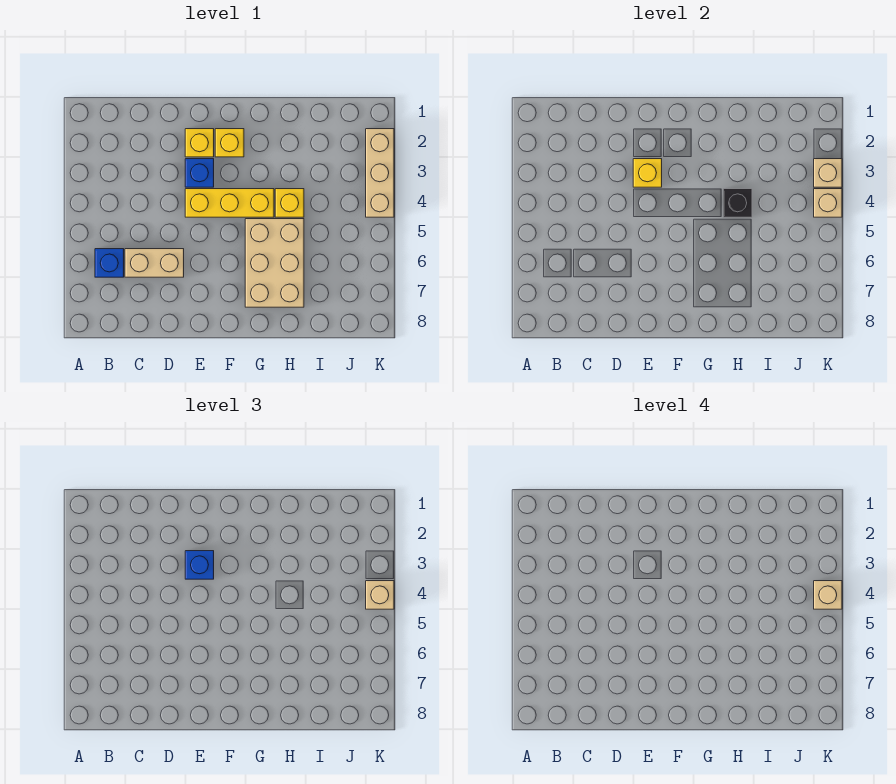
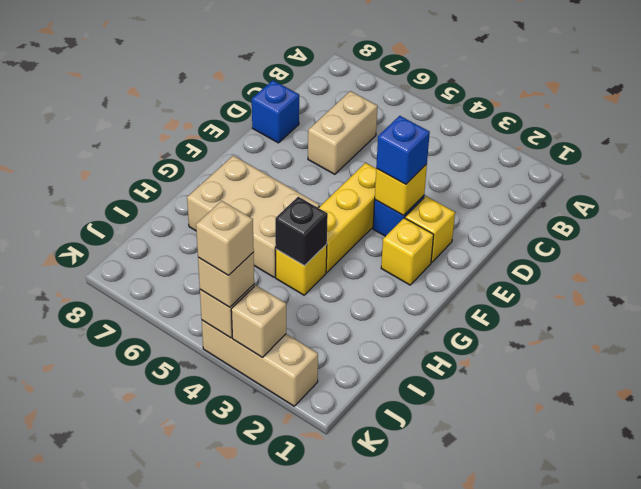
blue brick B6 level 1 -> blue brick D8 level 1

